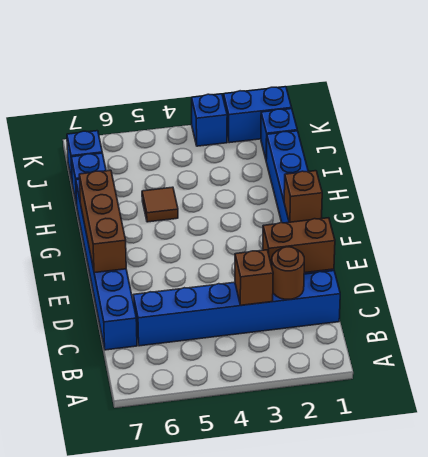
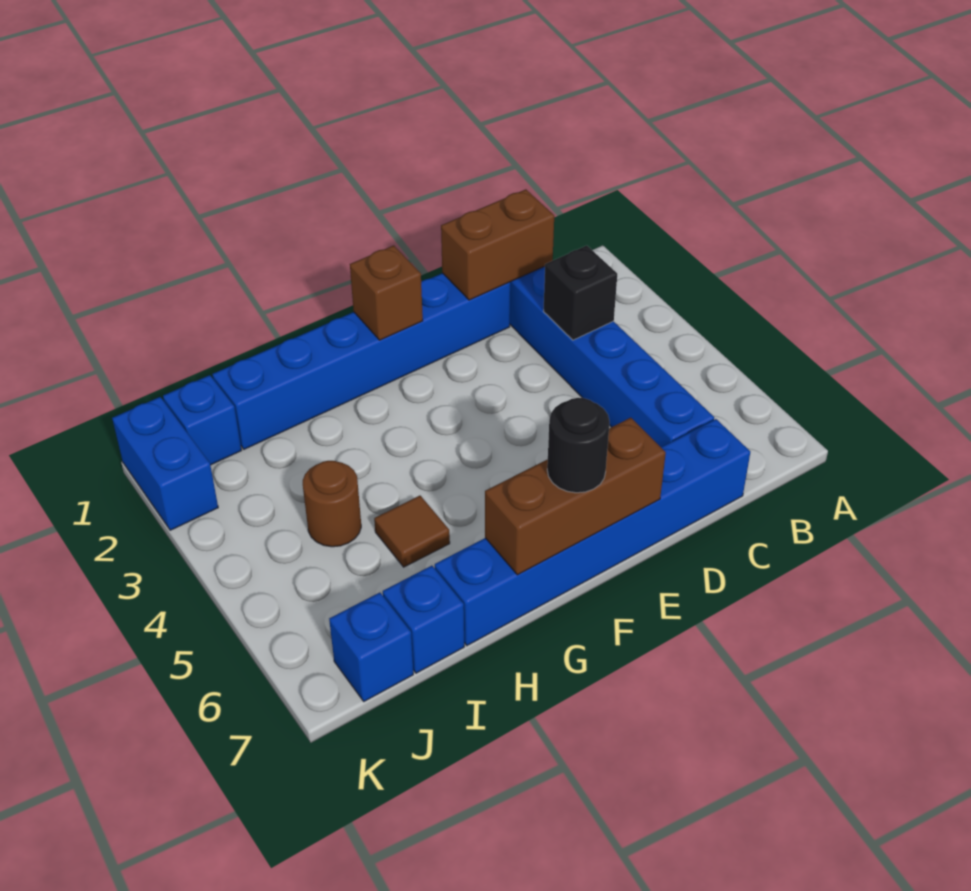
brown round brick C2 level 2 -> brown round brick I4 level 1
brown brick C3 level 2 -> black brick C3 level 2
brown brick D1:D2 level 2 -> brown brick C1:D1 level 2
none -> black round brick F7 level 3
blue brick K3 level 1 -> none

